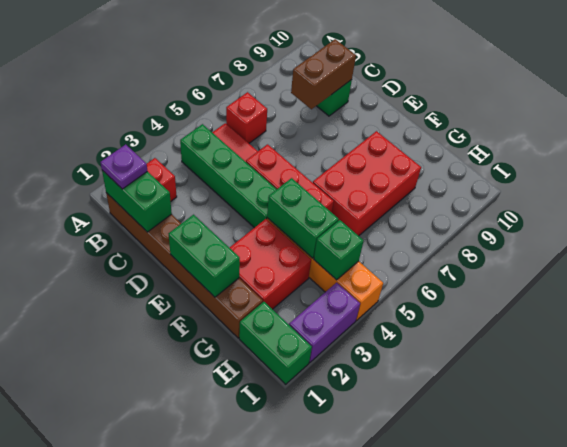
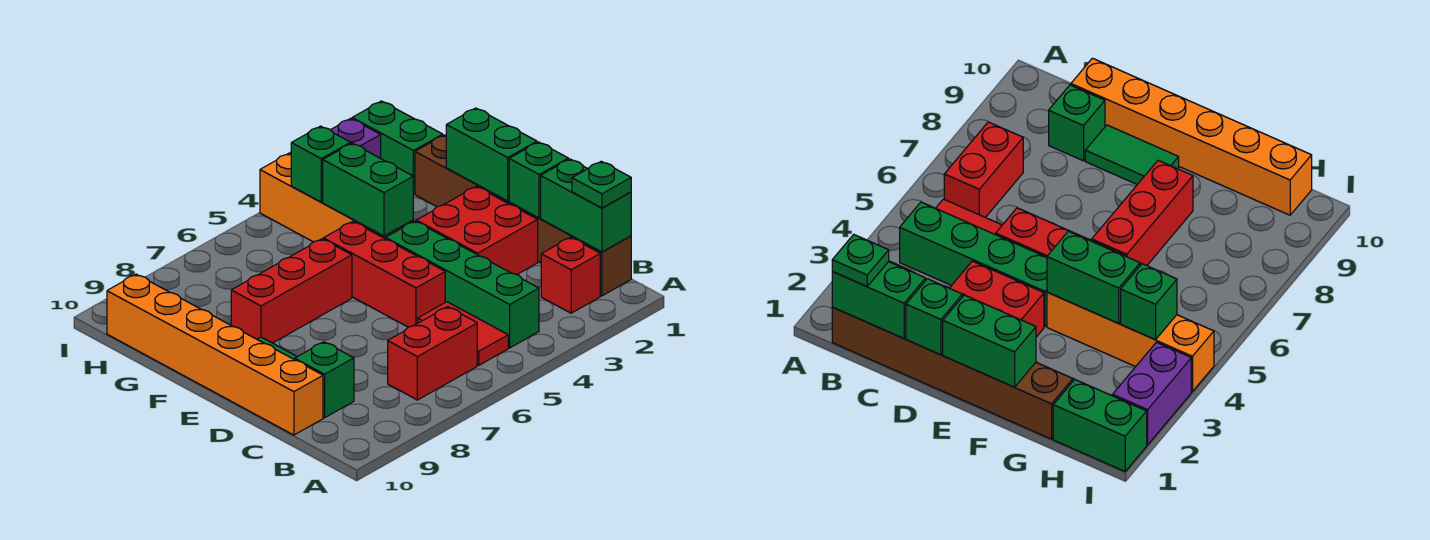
purple plate B1 level 3 -> green plate B1 level 3
red brick B6 level 1 -> red brick B6:B7 level 1
brown brick C8:C9 level 2 -> none
none -> orange brick C10:H10 level 1
none -> green brick D1 level 2
none -> green tile D9:E9 level 1
red brick F2:G3 level 1 -> red brick D2:E3 level 1
red brick F6:G8 level 1 -> red brick F6:F8 level 1

